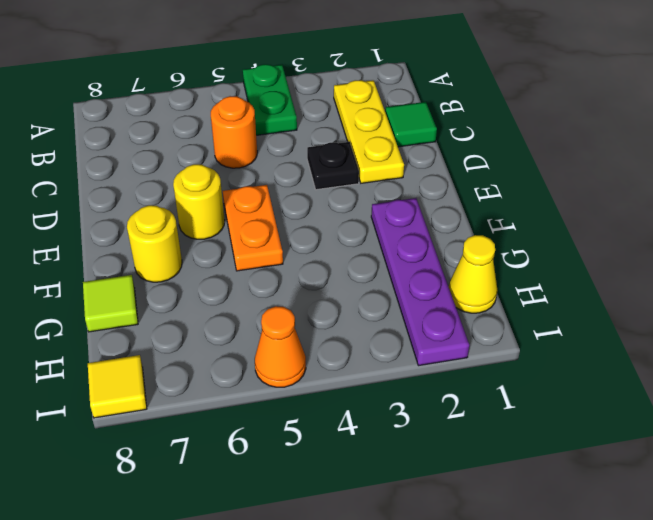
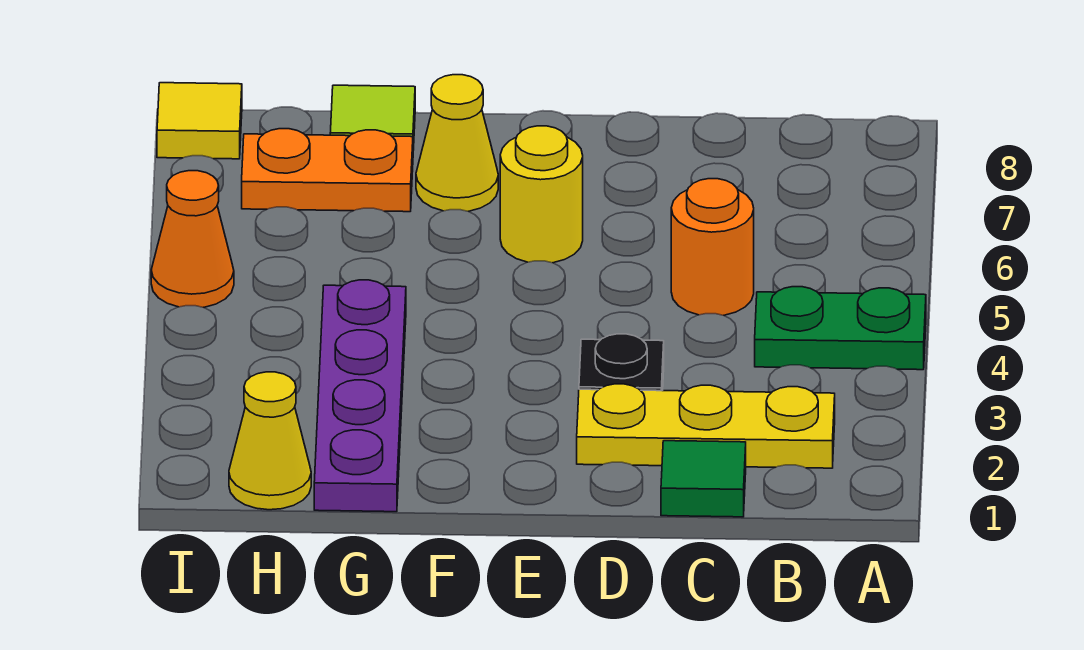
orange plate E5:F5 level 1 -> orange plate G7:H7 level 1
purple plate F2:I2 level 1 -> purple plate G1:G4 level 1
yellow round brick F7 level 1 -> yellow cone F7 level 1

